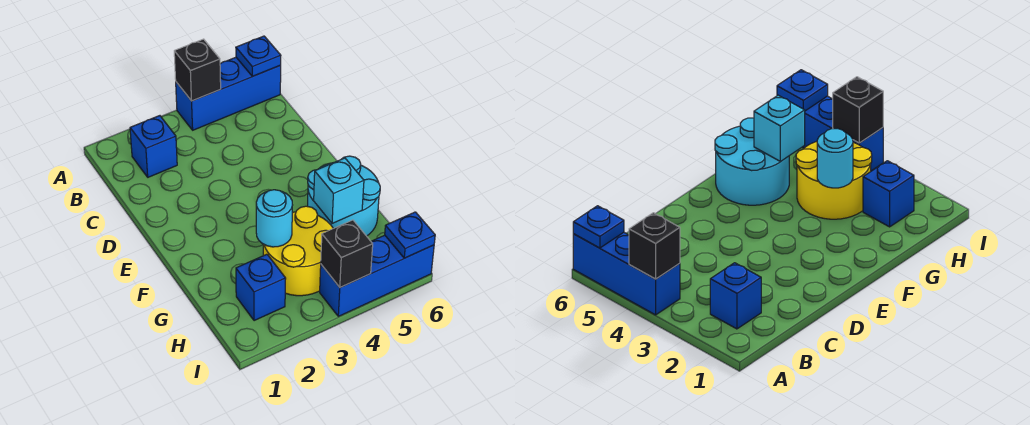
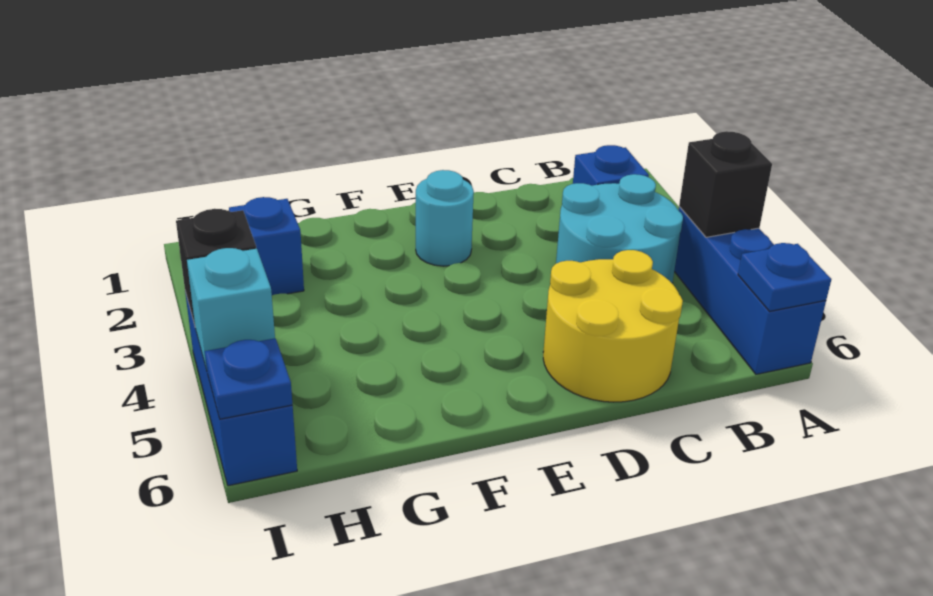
cyan round brick F5:G6 level 1 -> cyan round brick B3:C4 level 1
yellow round brick G3:H4 level 1 -> yellow round brick C5:D6 level 1
cyan round brick G3 level 2 -> cyan round brick E2 level 1
cyan brick G5 level 2 -> cyan brick I5 level 2

